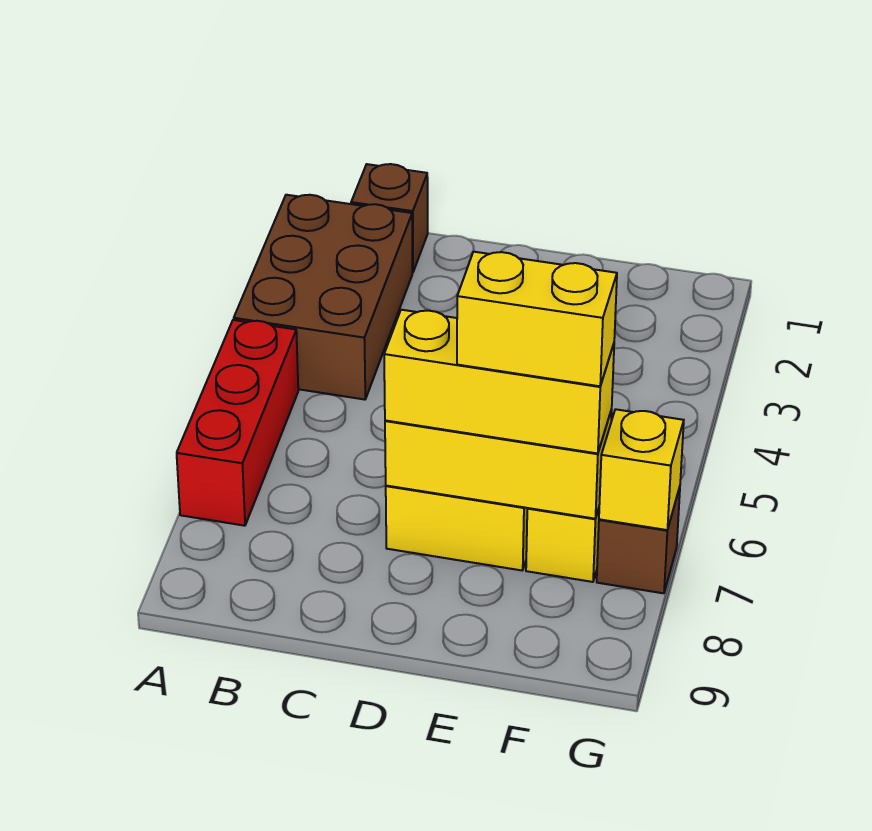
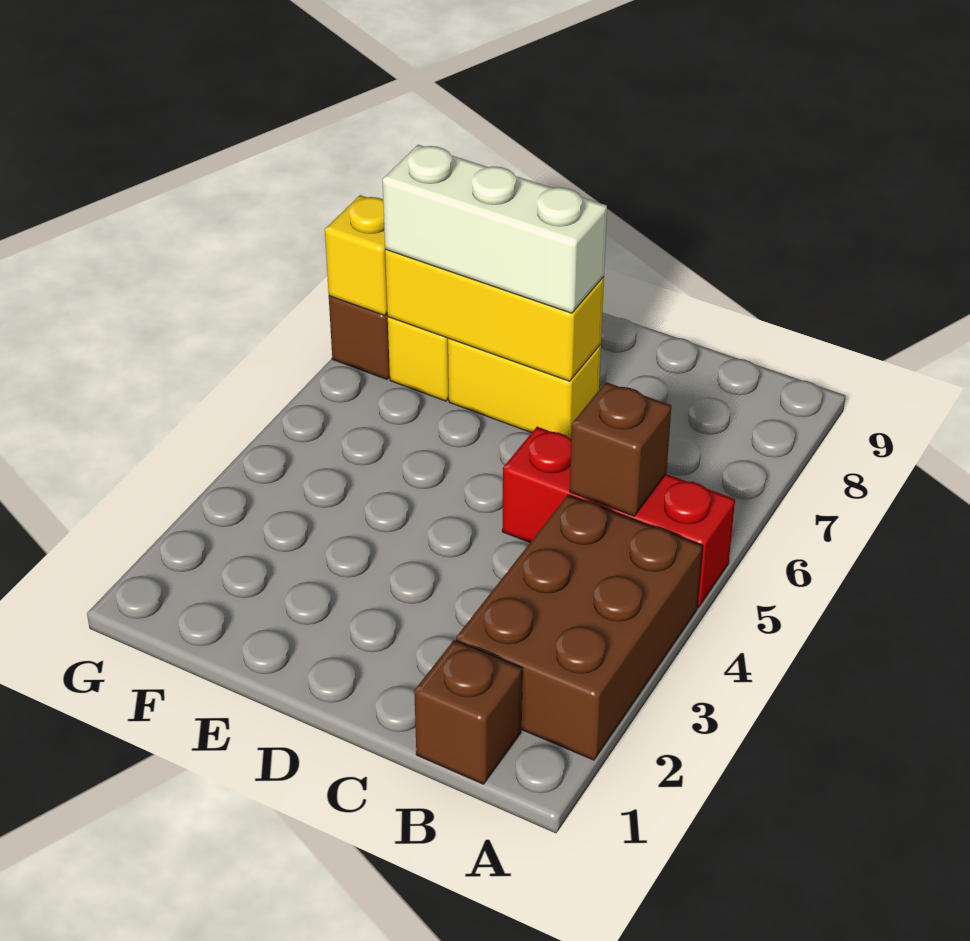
red brick A5:A7 level 1 -> red brick A5:C5 level 1
none -> brown brick B5 level 2
yellow brick D7:F7 level 3 -> white brick D7:F7 level 3
yellow brick E7:F7 level 4 -> none

